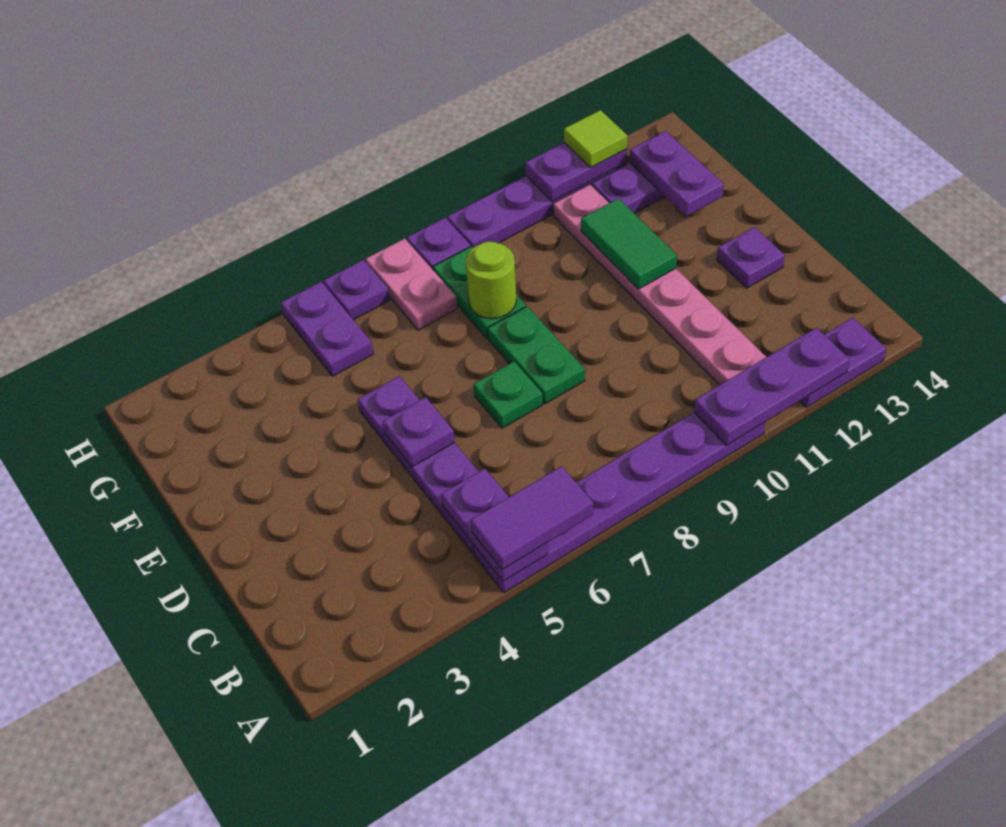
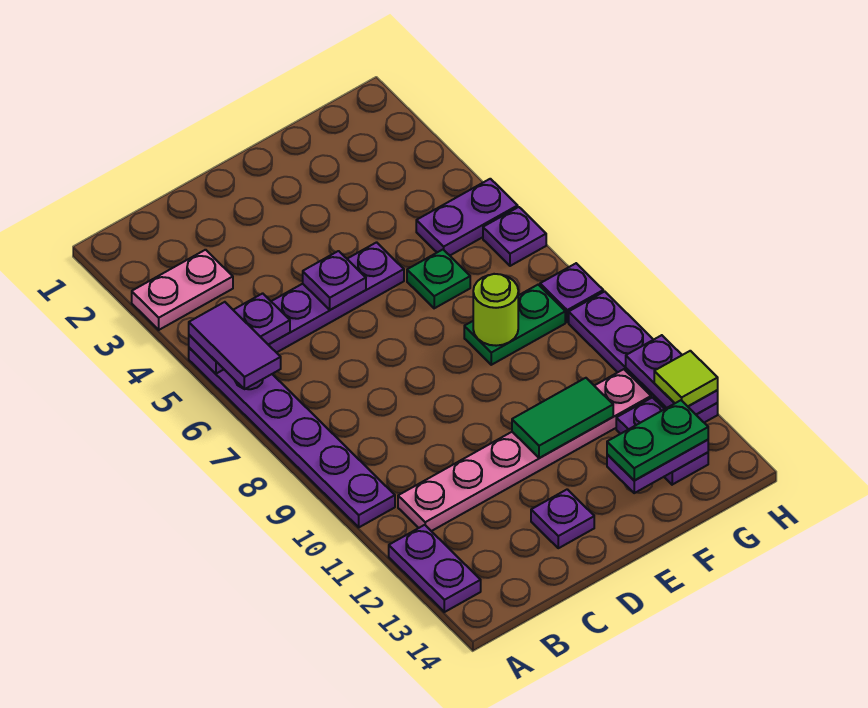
purple plate A10:A12 level 2 -> none
green plate D7 level 1 -> green plate F6 level 1
green plate D8:E8 level 1 -> green plate F13:G13 level 3
pink plate G7:H7 level 1 -> pink plate A3:B3 level 1

